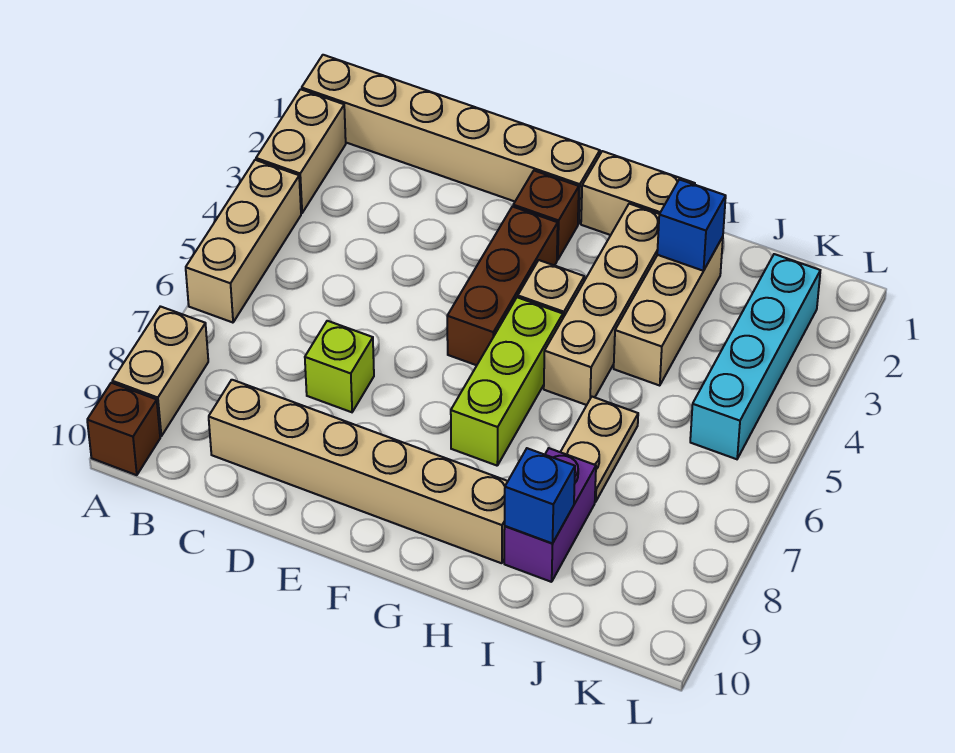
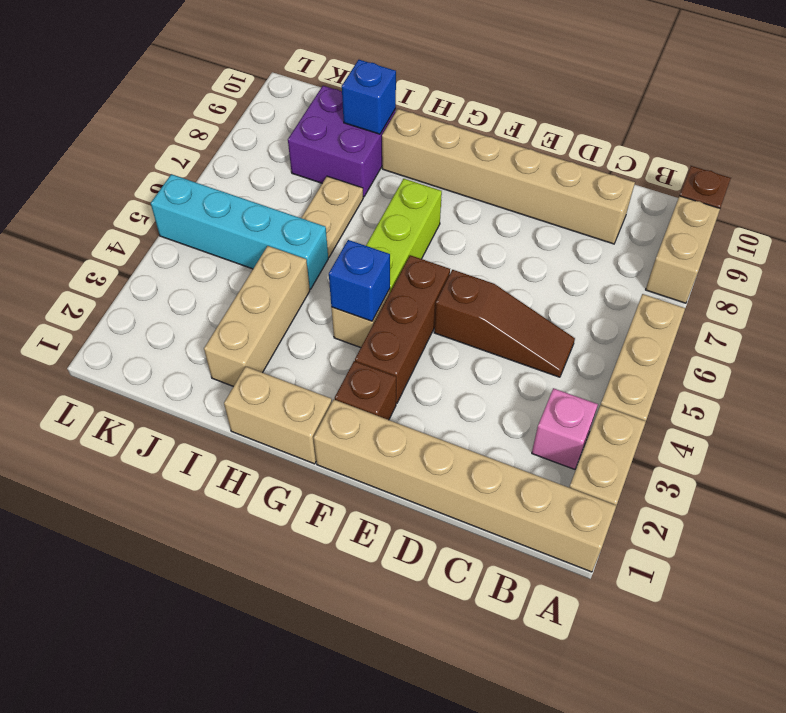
none -> pink brick B3 level 1
none -> brown slope C5:E5 level 1 top E
lime brick D7 level 1 -> none
tan brick H2:H5 level 1 -> none
blue brick I2 level 2 -> blue brick G4 level 2
purple brick I8:I9 level 1 -> purple brick I8:J9 level 1
cyan brick K2:K5 level 1 -> cyan brick I5:L5 level 1

